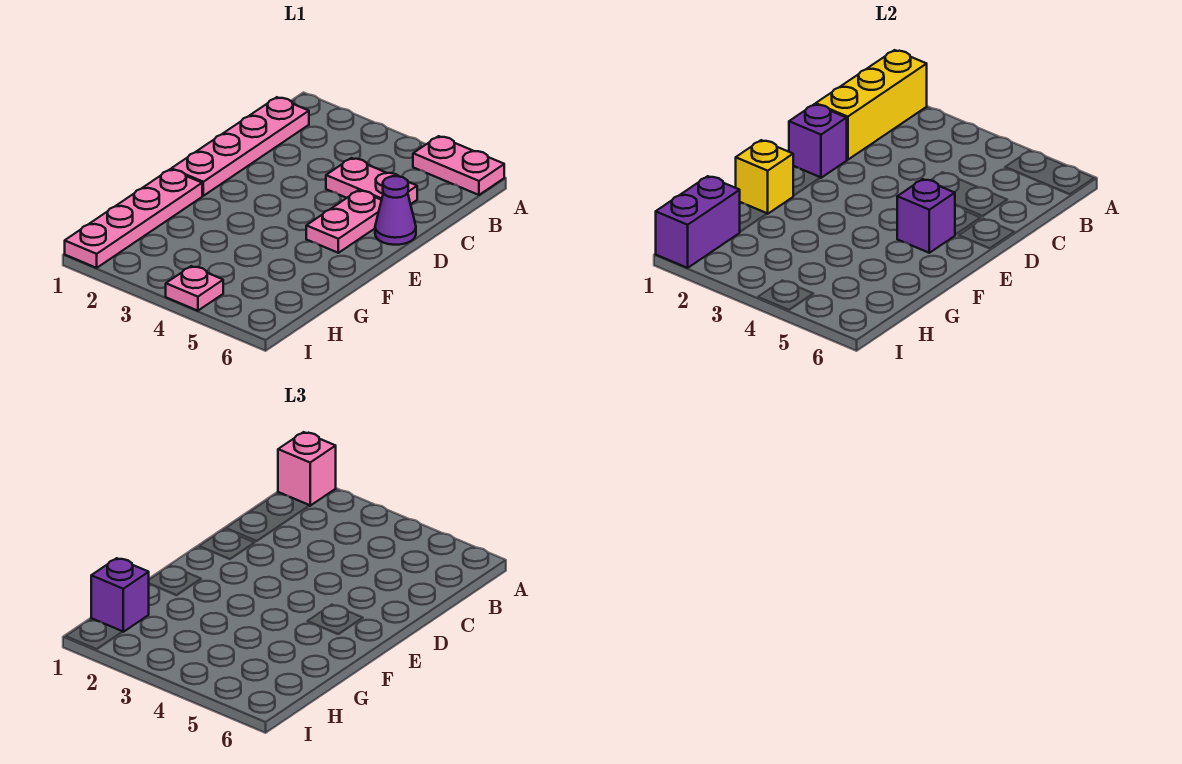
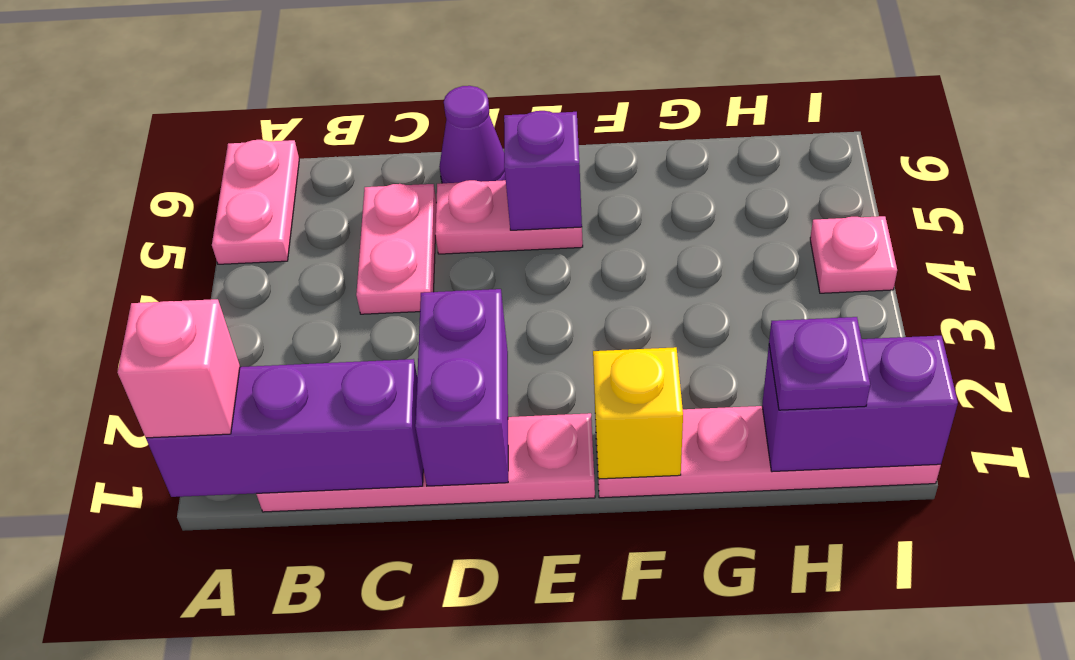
yellow brick A1:C1 level 2 -> purple brick A1:C1 level 2
purple brick D1 level 2 -> purple brick D1:D2 level 2
purple brick H1 level 3 -> purple plate H1 level 3

